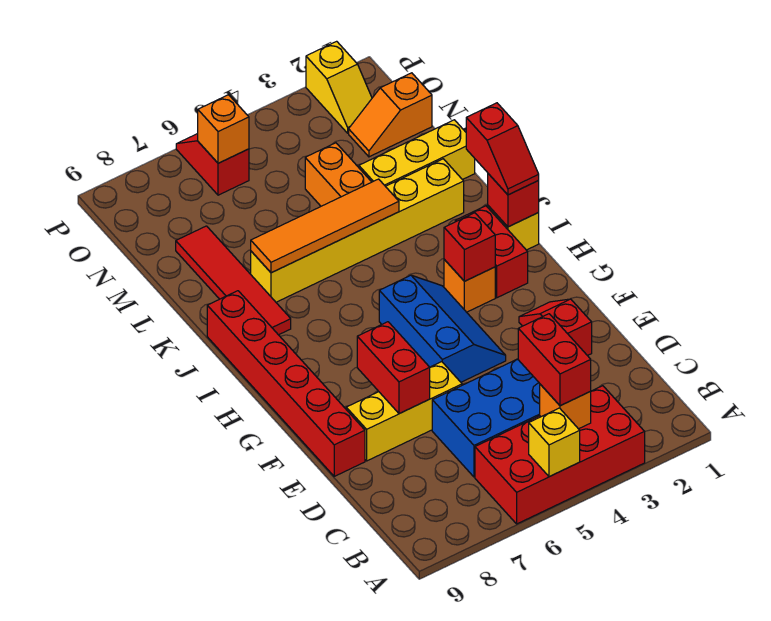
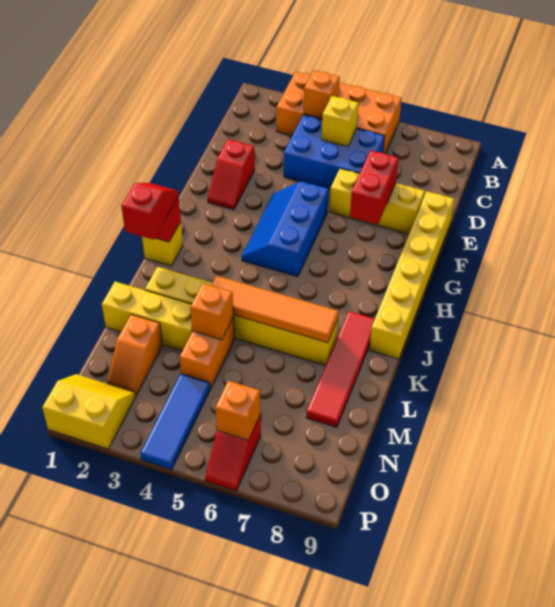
red brick A3:B6 level 1 -> orange brick A3:B6 level 1
yellow brick A5 level 2 -> yellow brick C5 level 2
red brick B4:C4 level 3 -> none
red brick E9:J9 level 1 -> yellow brick E9:J9 level 1
red brick H2:I2 level 1 -> none
orange brick H3 level 1 -> orange brick L4 level 2
red brick H3 level 2 -> none
orange slope N1:N2 level 1 top 1 -> orange slope M2:N2 level 1 top M
none -> blue tile N4:P4 level 1
yellow slope O2:P2 level 1 top P -> yellow slope O1:P2 level 1 top P

